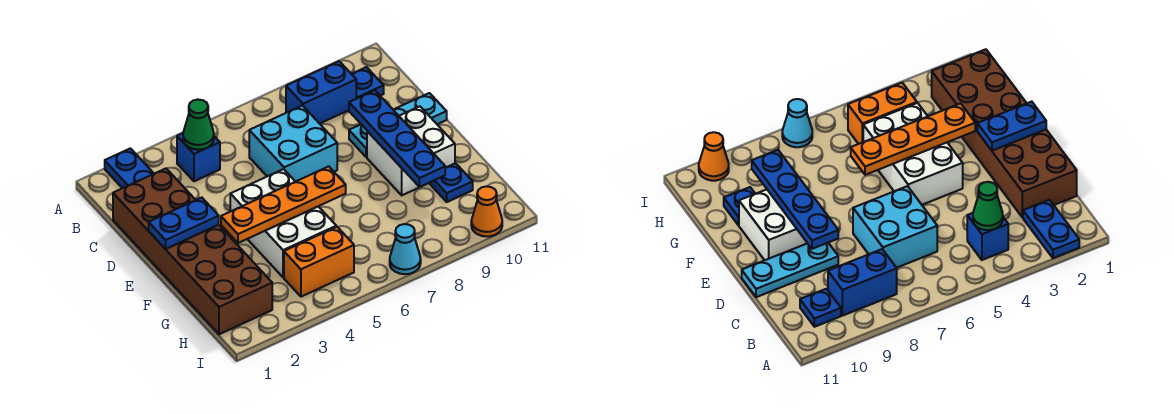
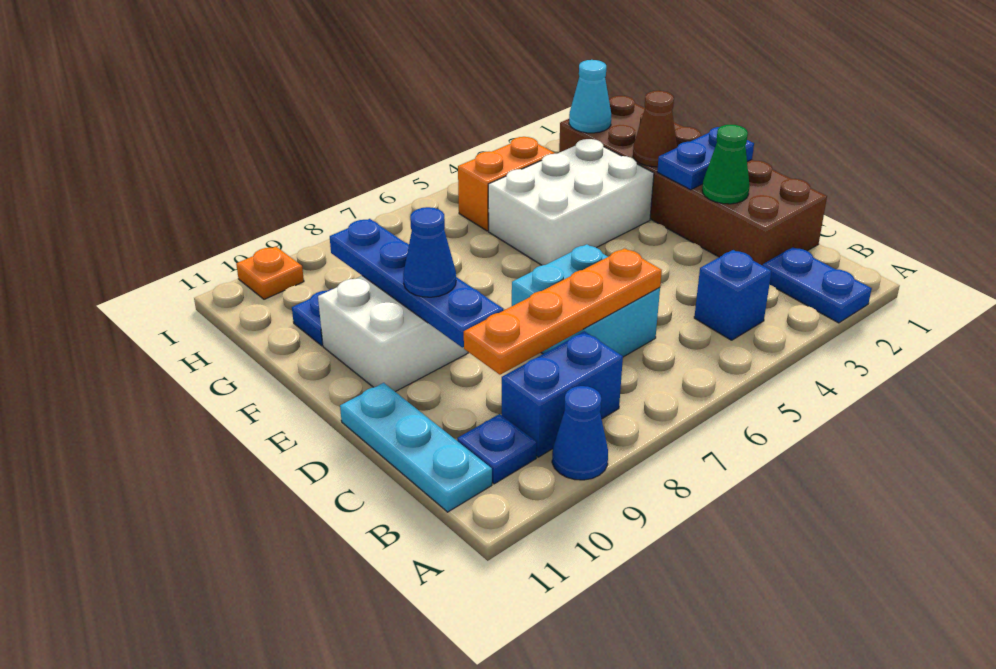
none -> blue cone A9 level 1
green cone B4 level 2 -> green cone D2 level 2
cyan plate D9:D11 level 1 -> cyan plate B11:D11 level 1
white brick E4:G5 level 1 -> white brick F3:G5 level 1
none -> blue cone E9 level 3
none -> brown cone F2 level 2
orange plate F3:F6 level 2 -> orange plate C6:C9 level 2
cyan cone I7 level 1 -> cyan cone H2 level 2
orange cone I10 level 1 -> orange plate I10 level 1

